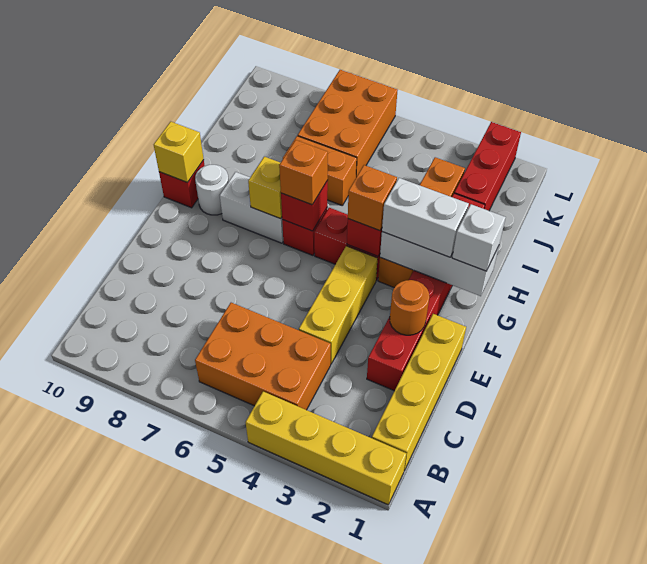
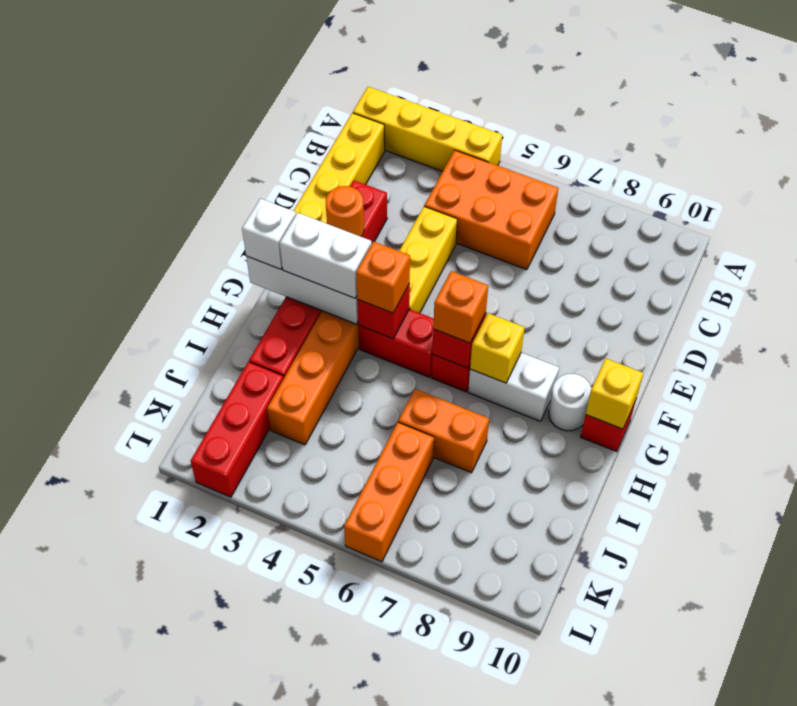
orange brick J6:L7 level 1 -> orange brick J6:L6 level 1

